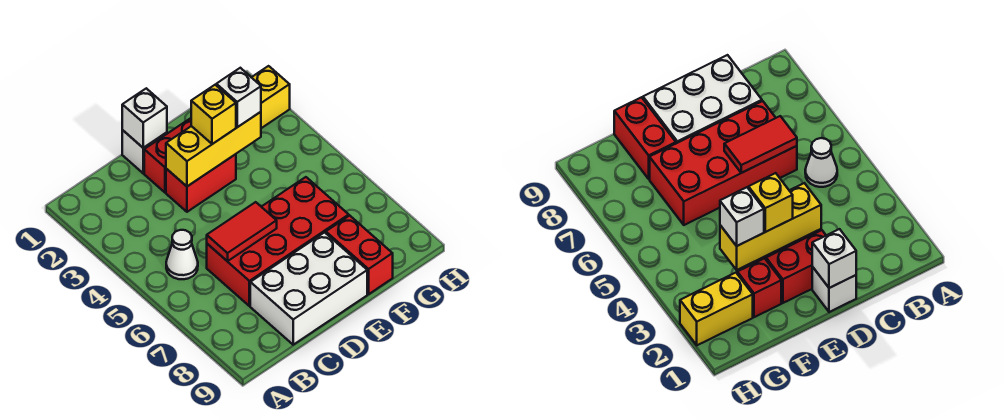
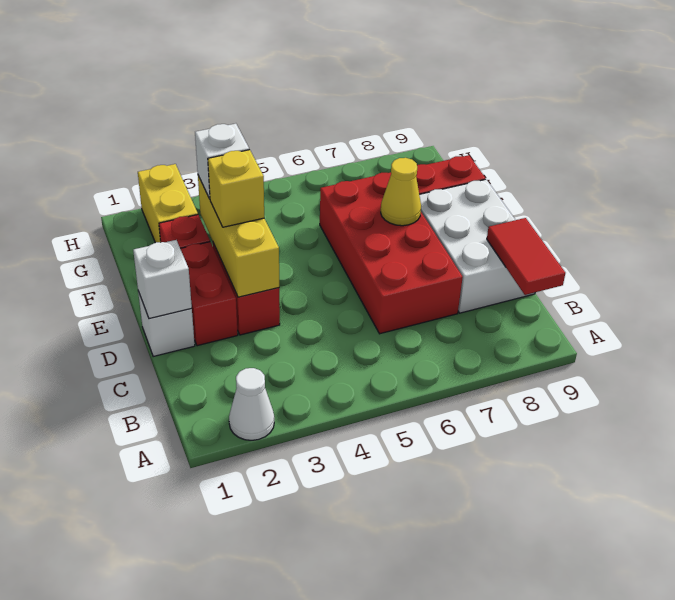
white cone B5 level 1 -> white cone A2 level 1
red tile C6:D6 level 2 -> red tile B9:C9 level 2
none -> yellow cone E7 level 2

